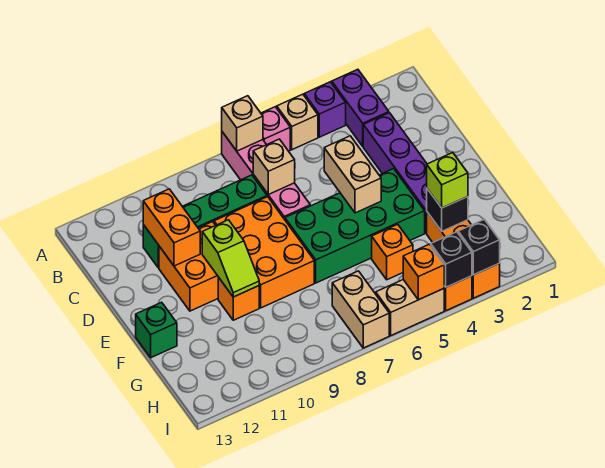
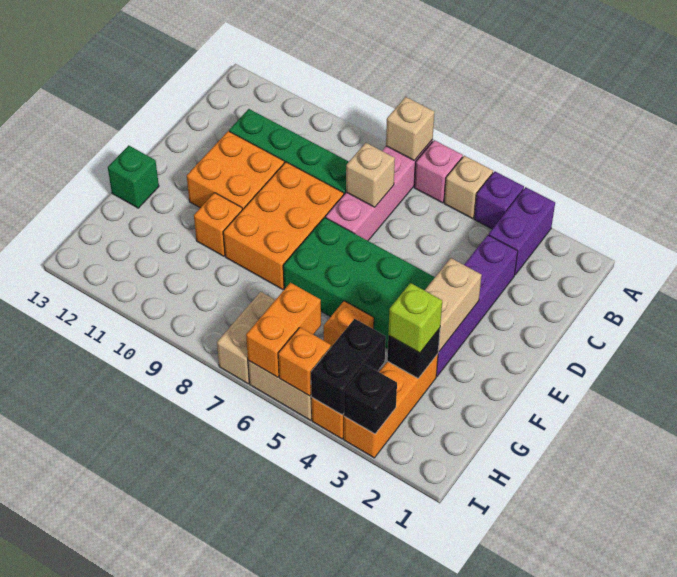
orange brick C11:D11 level 2 -> orange brick H6:I6 level 2
tan brick D5:E5 level 2 -> tan brick E3:F3 level 2
lime slope E10:F10 level 2 top E -> none
black brick I4 level 2 -> black brick H4:I4 level 2

